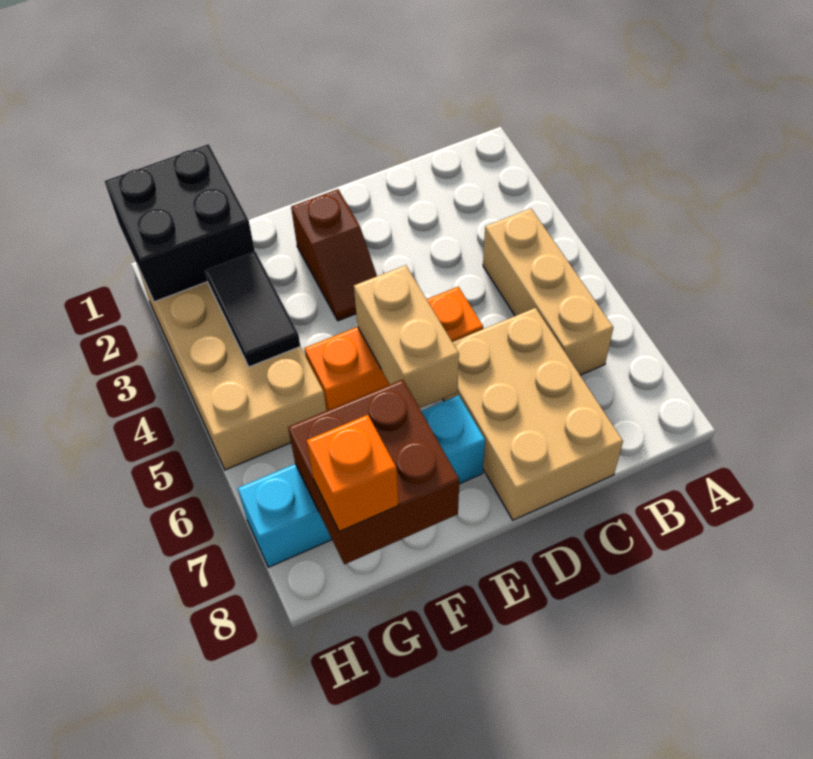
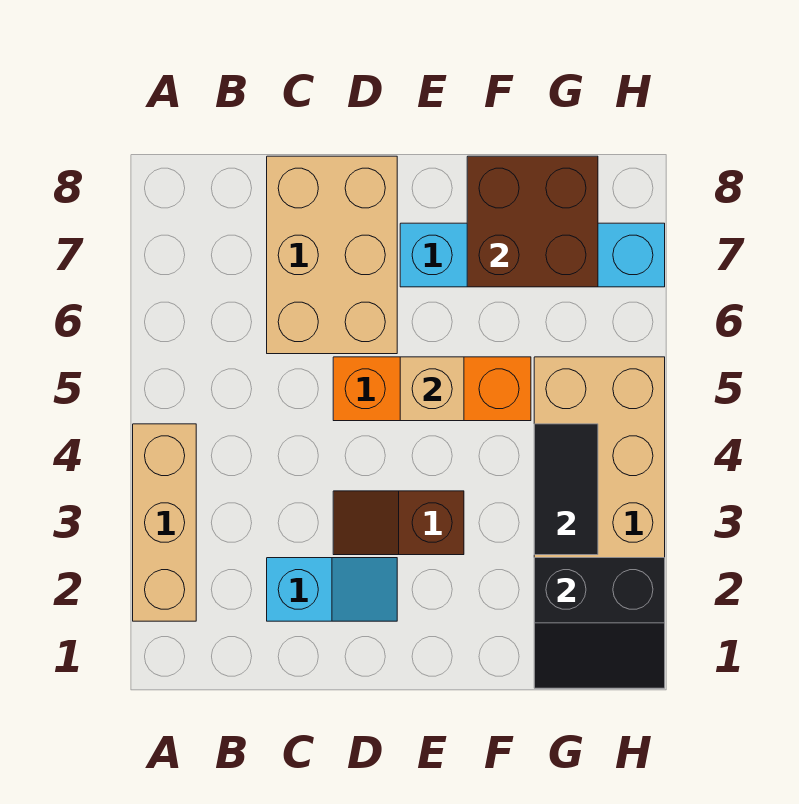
tan brick B4:B6 level 1 -> tan brick A2:A4 level 1
none -> cyan slope C2:D2 level 1 top C
brown slope E2:E3 level 1 top 2 -> brown slope D3:E3 level 1 top E
tan brick E5:E6 level 2 -> tan brick E5 level 2
black brick G1:H2 level 2 -> black slope G1:H2 level 2 top 2
orange brick G8 level 3 -> none

